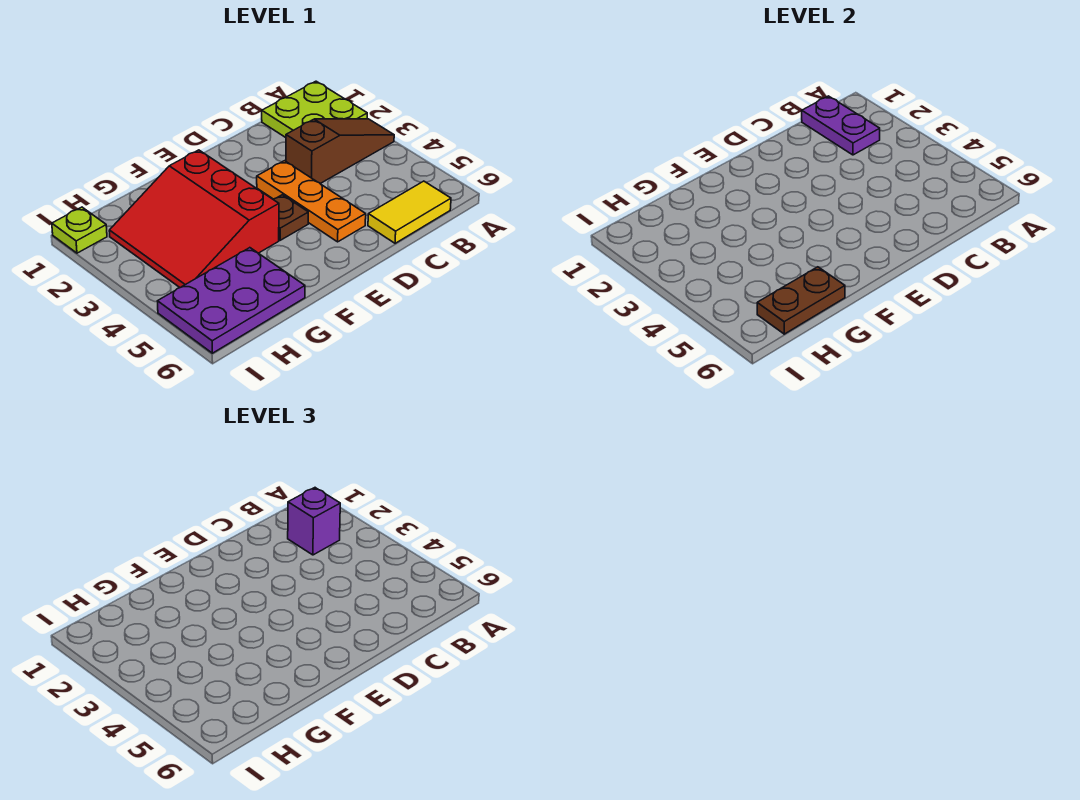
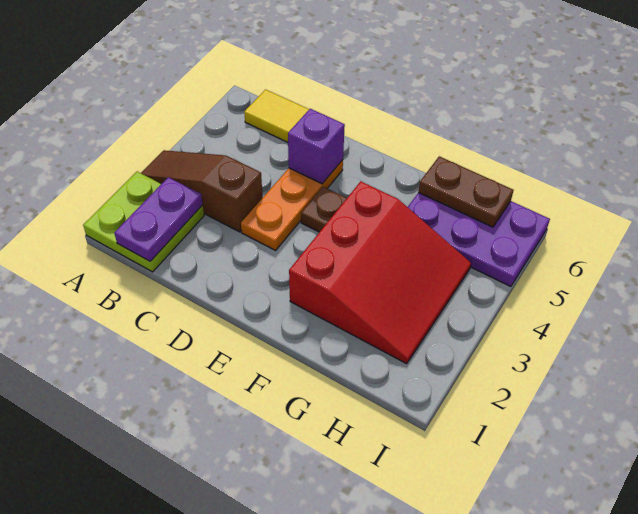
purple brick B2 level 3 -> purple brick D5 level 2
lime plate I1 level 1 -> none

